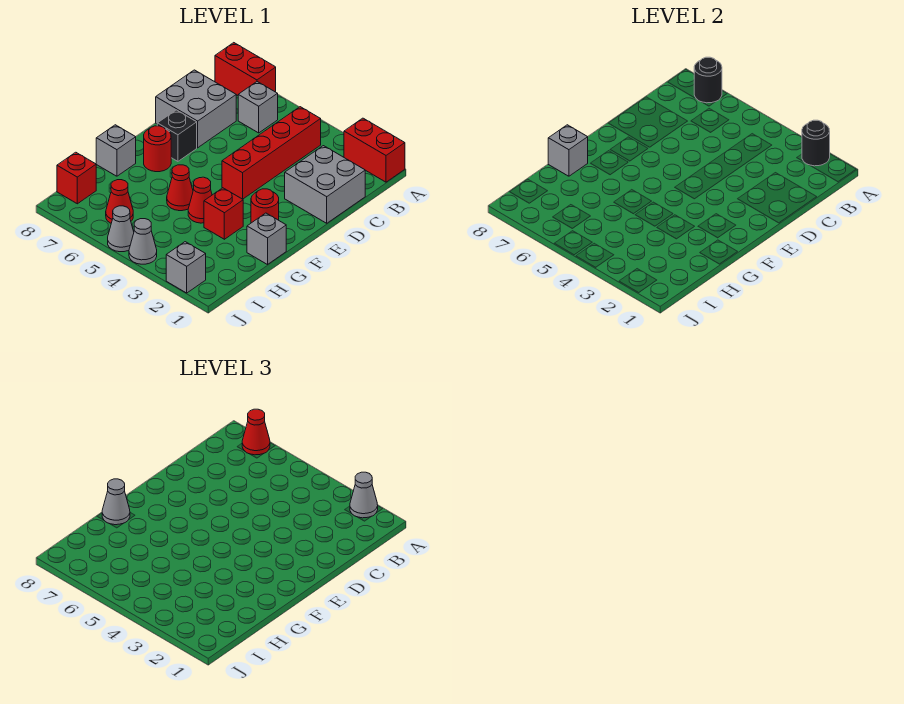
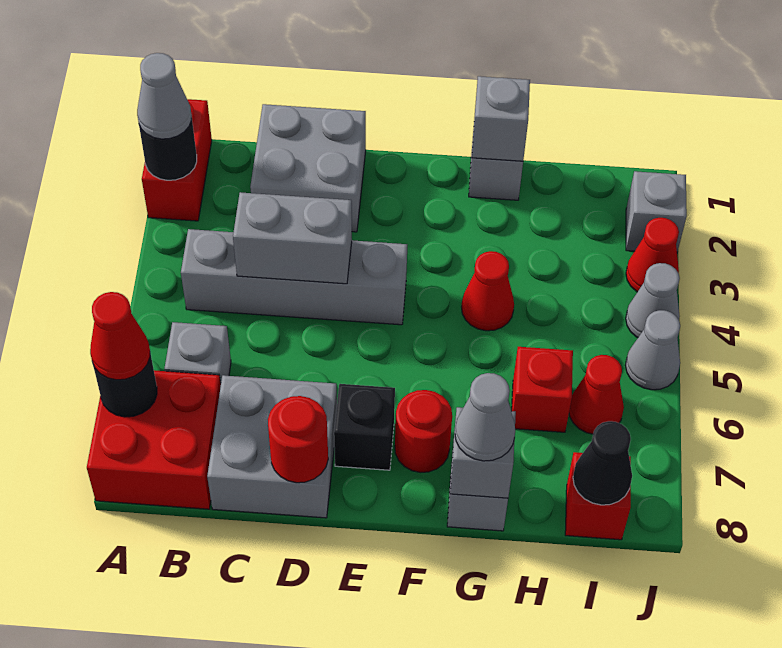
red brick A7:A8 level 1 -> red brick A7:B8 level 1
red brick B4:E4 level 1 -> grey brick B4:E4 level 1
none -> grey brick C4:D4 level 2
red round brick F2 level 1 -> red round brick D8 level 2
none -> grey brick G1 level 2
red brick G3 level 1 -> red brick H6 level 1
red cone G5 level 1 -> red cone J3 level 1
none -> black cone I8 level 2

